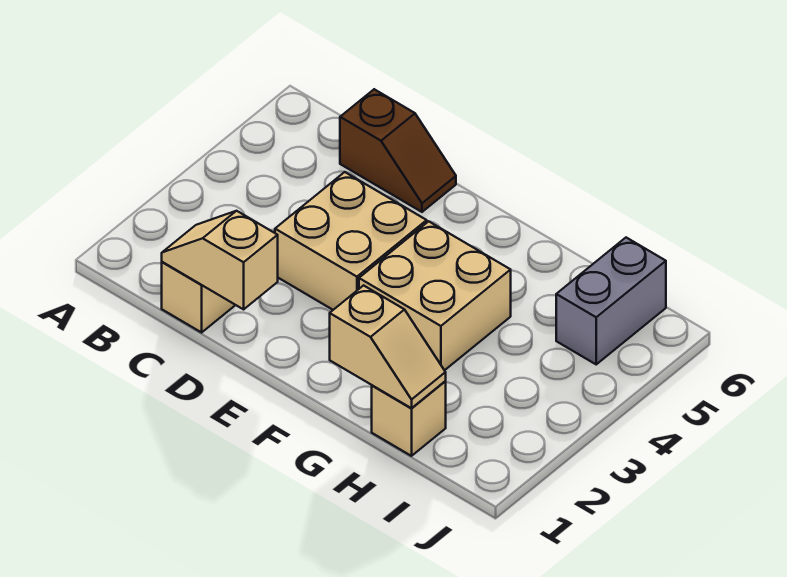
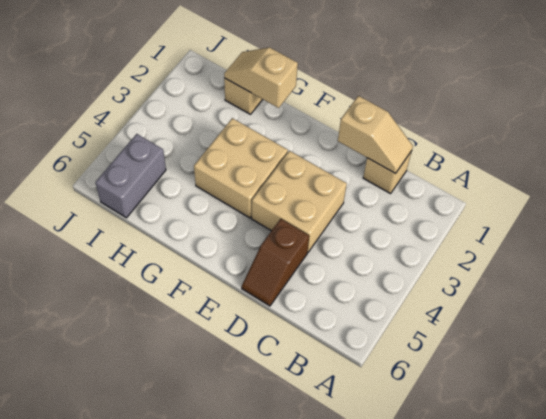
brown slope C6:D6 level 1 top C -> brown slope D5:D6 level 1 top 5

